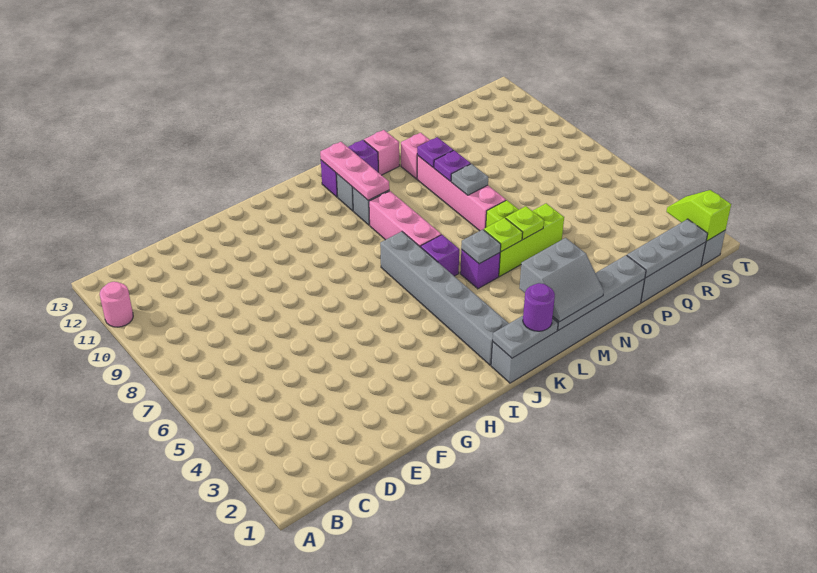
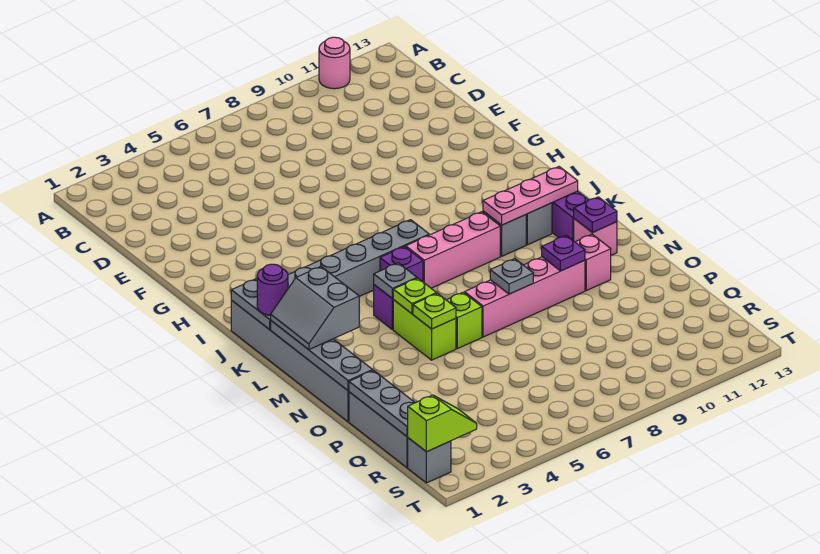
lime brick M5:O5 level 1 -> lime brick M5:N5 level 1
purple plate N9 level 2 -> purple plate M12 level 2

